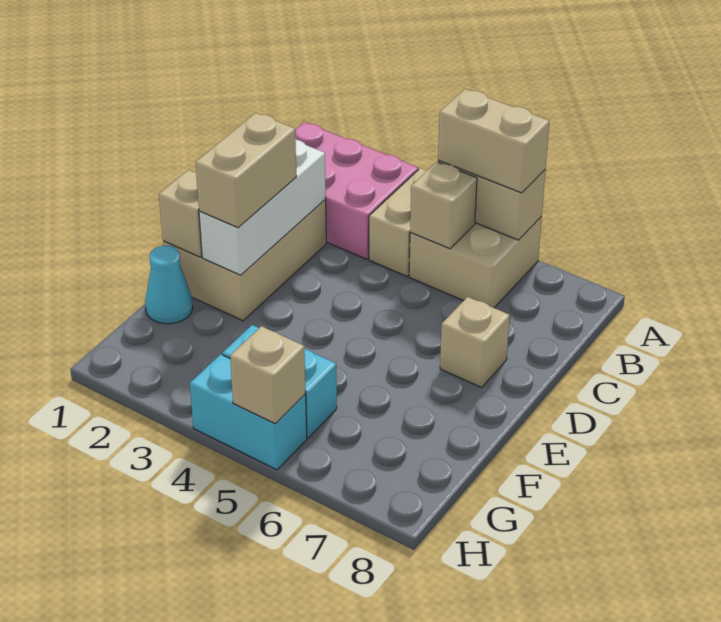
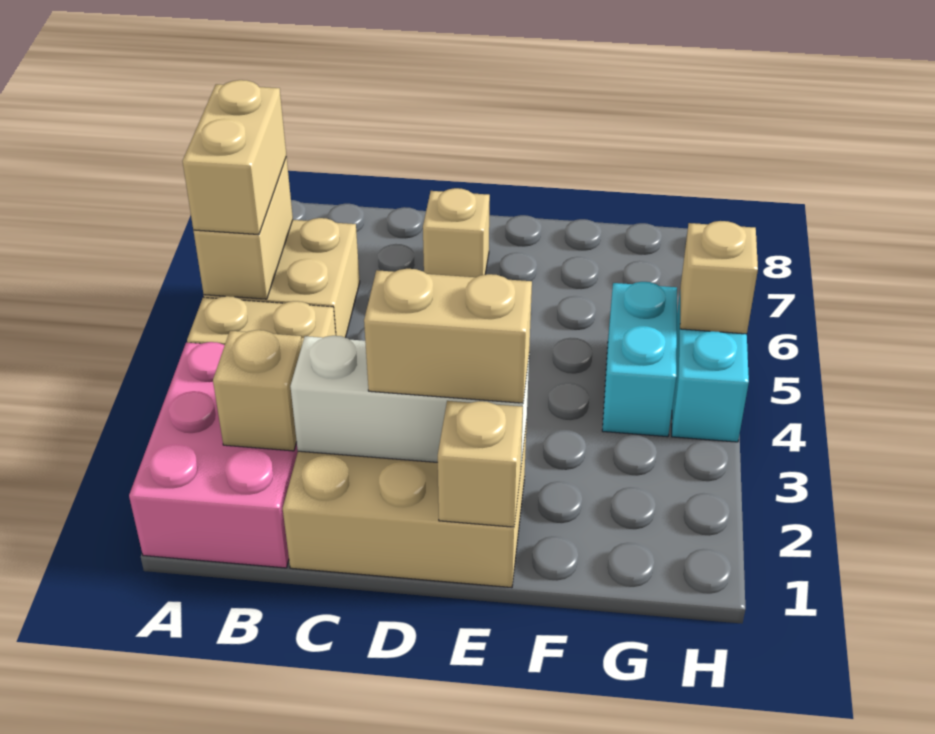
tan brick B5 level 2 -> tan brick B2 level 2
cyan cone F1 level 1 -> none

